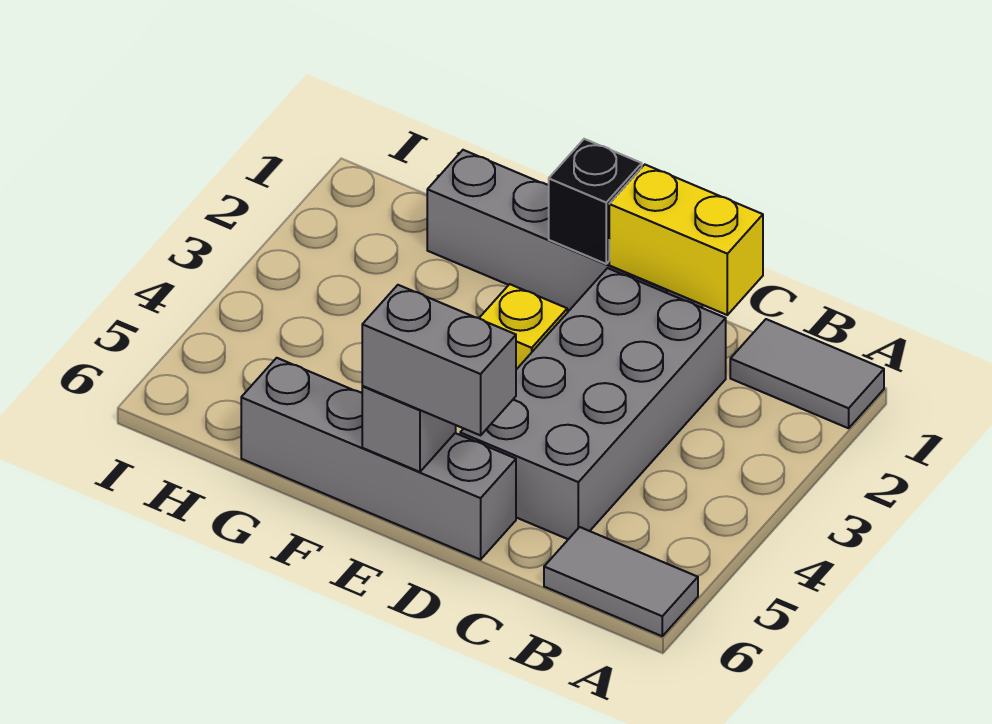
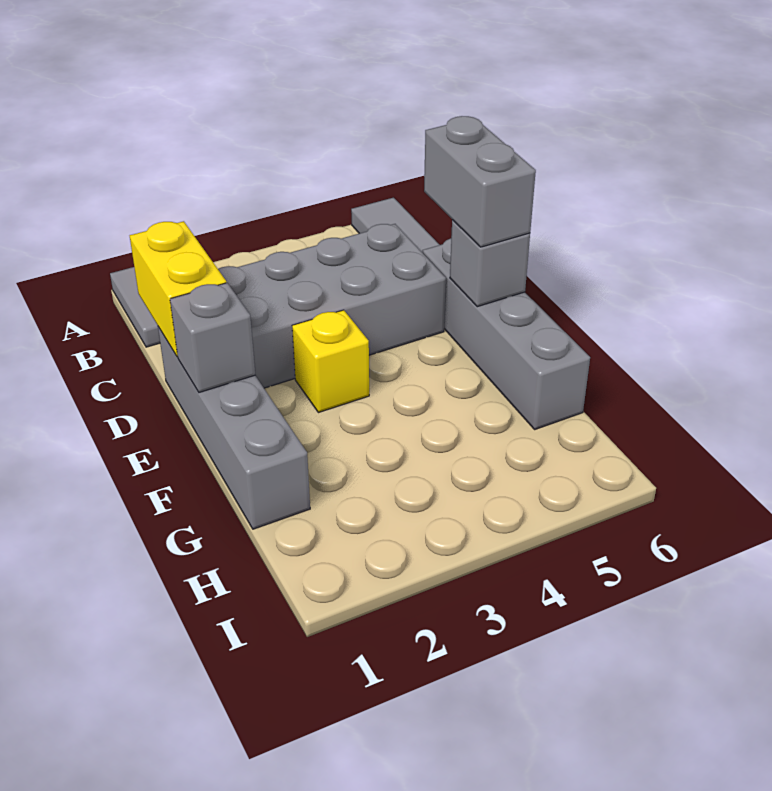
black brick E1 level 2 -> grey brick E1 level 2

